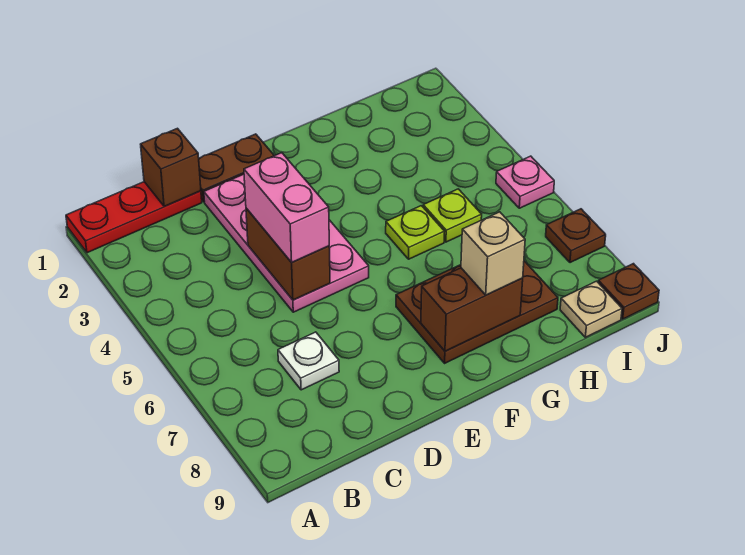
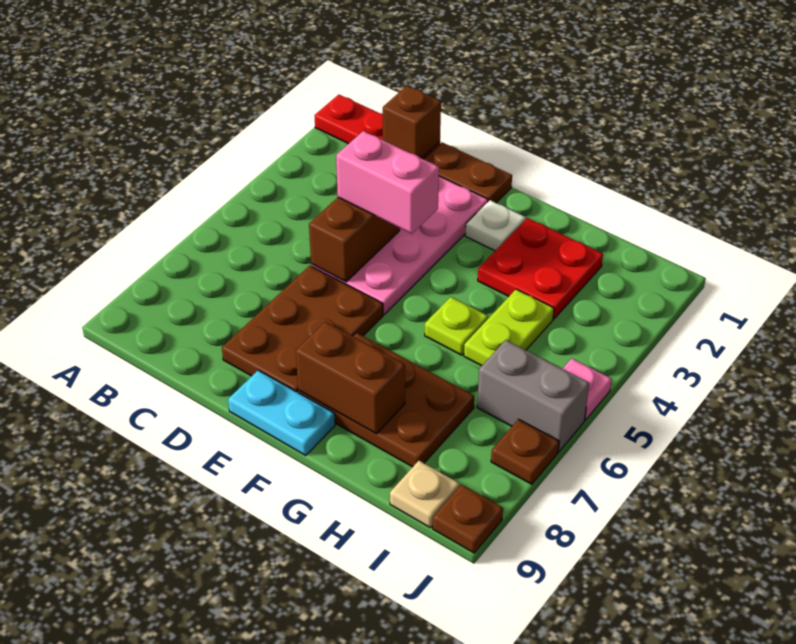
white plate C7 level 1 -> white plate F2 level 1
pink brick D4:D5 level 3 -> pink brick D4:E4 level 3
none -> brown plate D6:E8 level 1
none -> cyan plate E9:F9 level 1
none -> red plate G2:H3 level 1
tan brick G8 level 3 -> none
lime plate H5 level 1 -> lime plate H4:H5 level 1
none -> grey brick I6:J6 level 1

